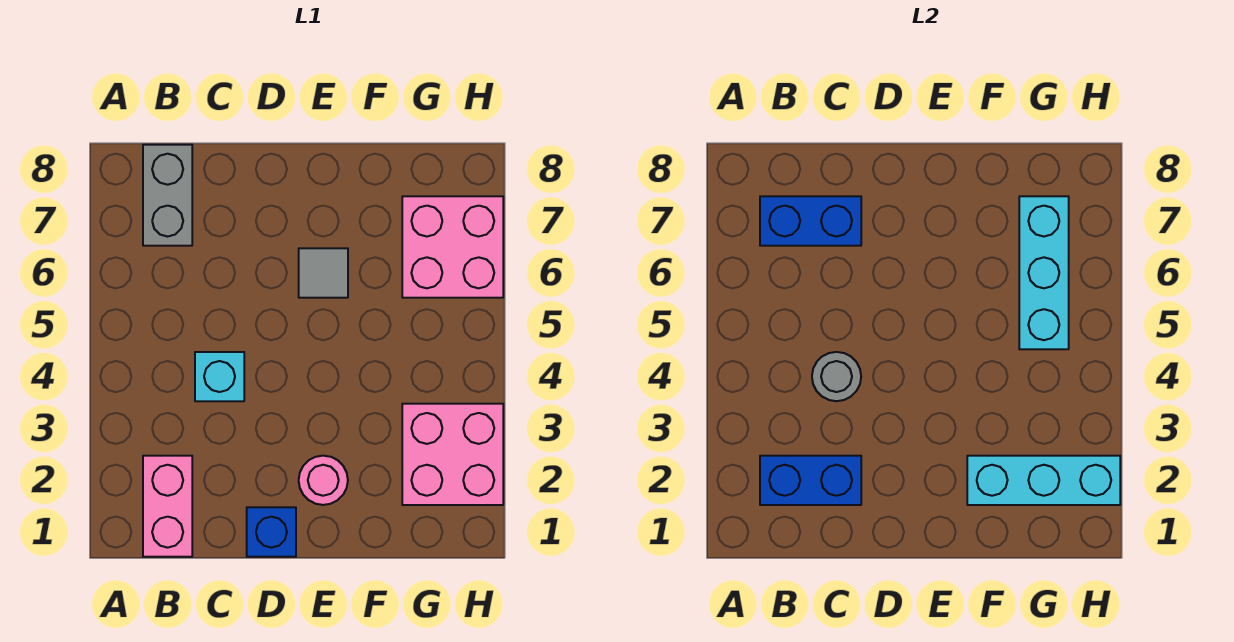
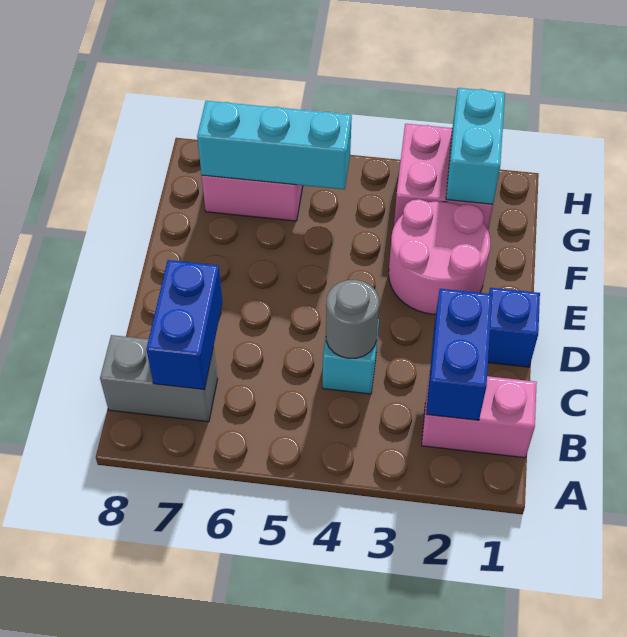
pink round brick E2 level 1 -> pink round brick E2:F3 level 1
grey tile E6 level 1 -> none
cyan brick F2:H2 level 2 -> cyan brick G2:H2 level 2

